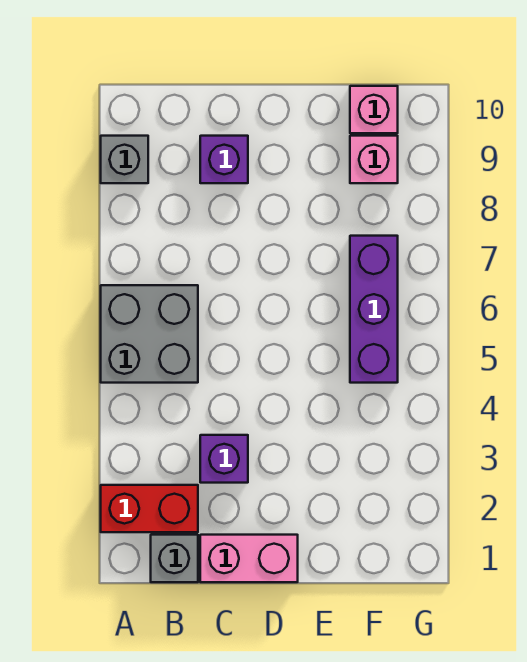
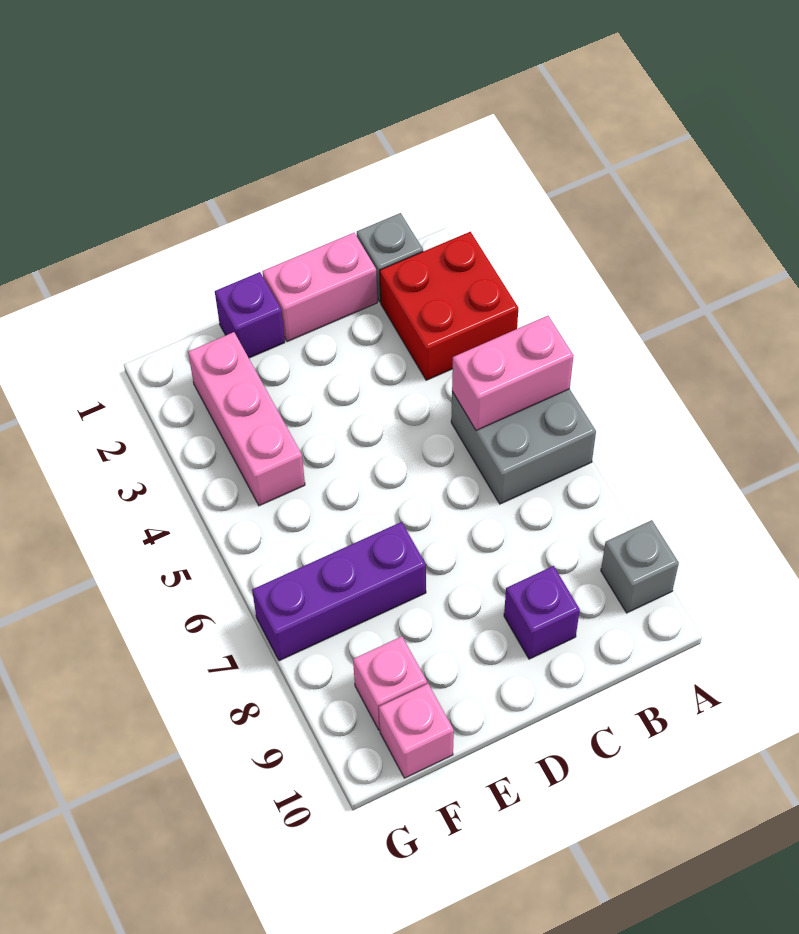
red brick A2:B2 level 1 -> red brick A2:B3 level 1
none -> pink brick A5:B5 level 2
purple brick C3 level 1 -> purple brick E1 level 1
none -> pink brick F2:F4 level 1
purple brick F5:F7 level 1 -> purple brick E7:G7 level 1

